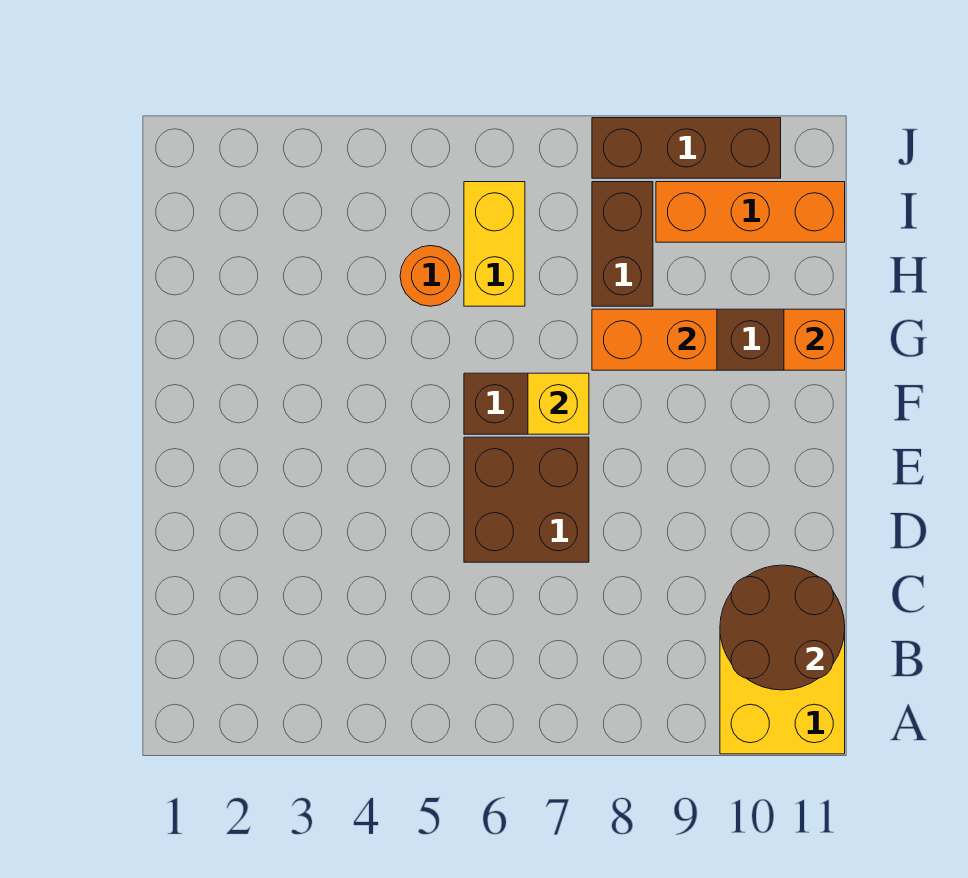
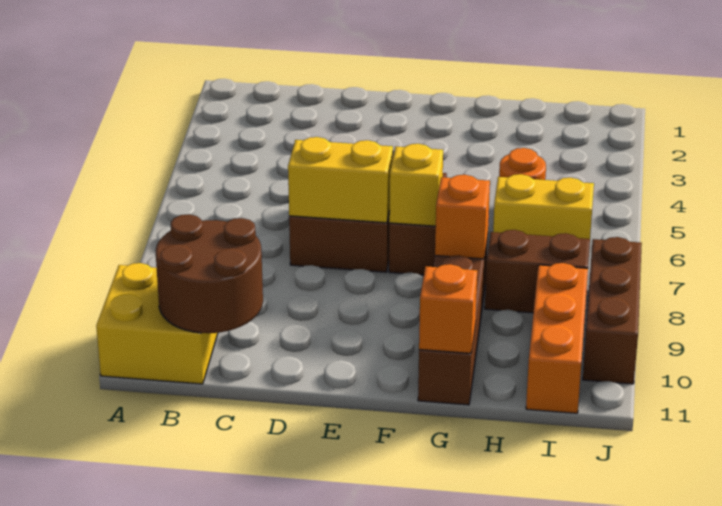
none -> yellow brick D7:E7 level 2
orange brick G8:G9 level 2 -> orange brick G8 level 2

